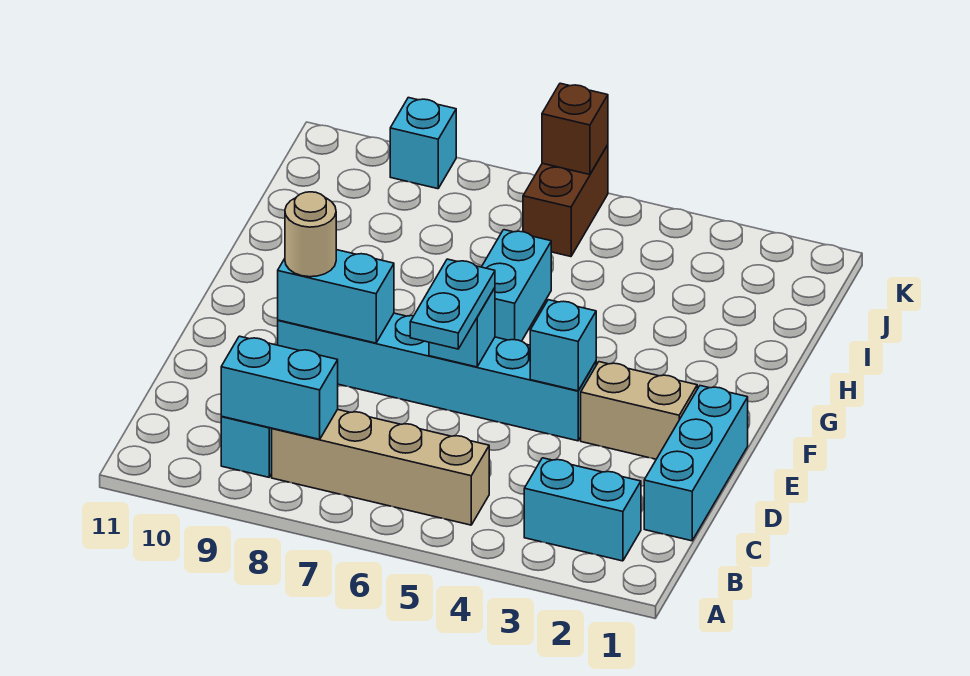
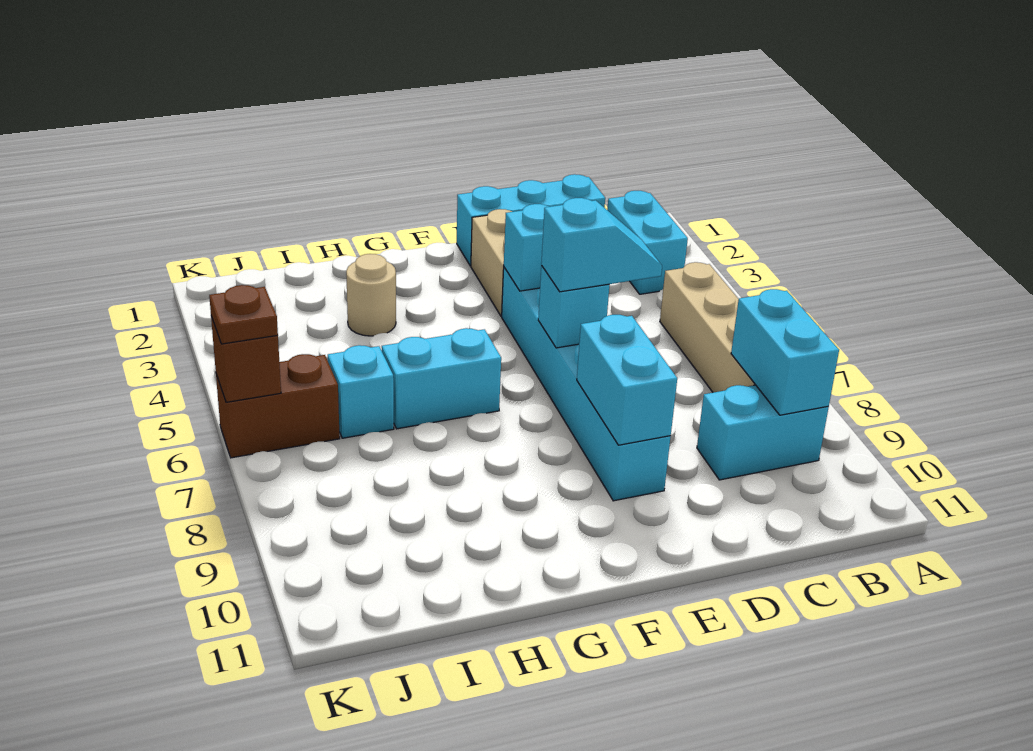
cyan plate D6:E6 level 3 -> cyan slope D6:E6 level 3 top E
tan round brick E9 level 3 -> tan round brick H3 level 1
none -> brown plate K6 level 3
cyan brick K9 level 1 -> cyan brick I6 level 1

